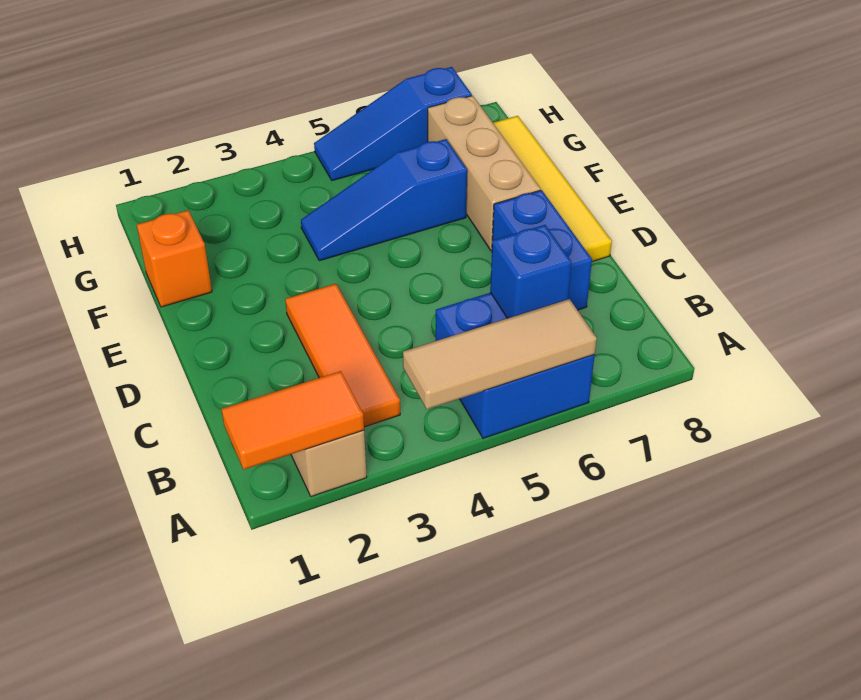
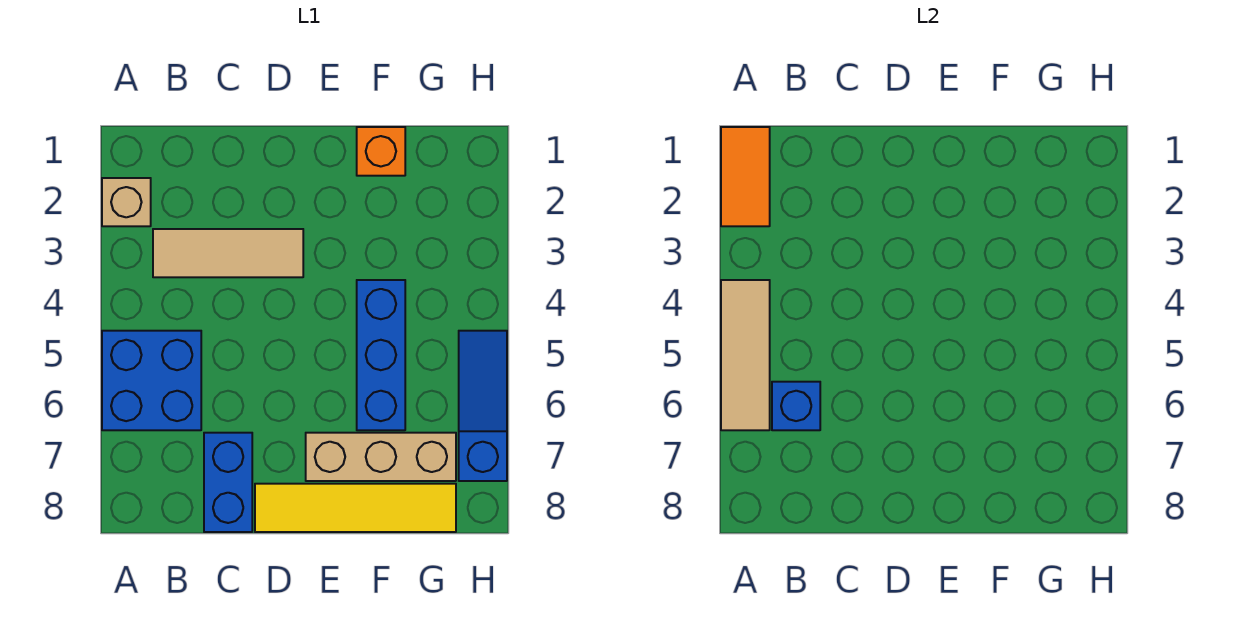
orange tile B3:D3 level 1 -> tan tile B3:D3 level 1
blue brick C7:D7 level 1 -> blue brick C7:C8 level 1
blue slope F4:F6 level 1 top 6 -> blue brick F4:F6 level 1

